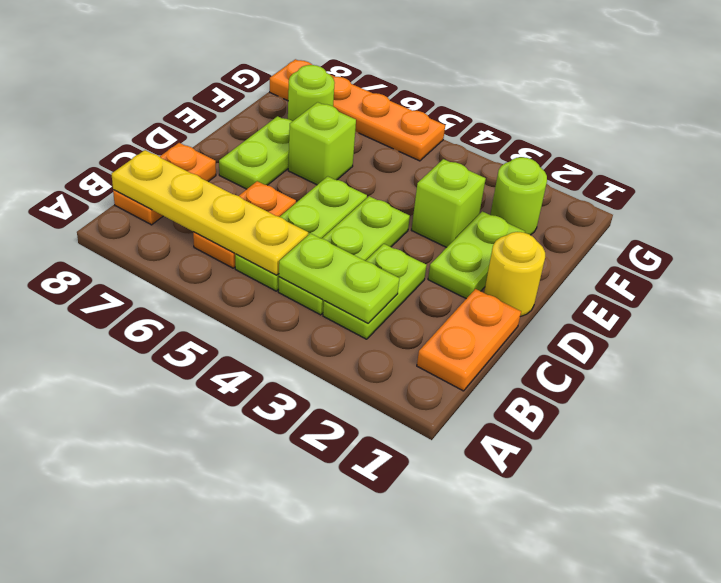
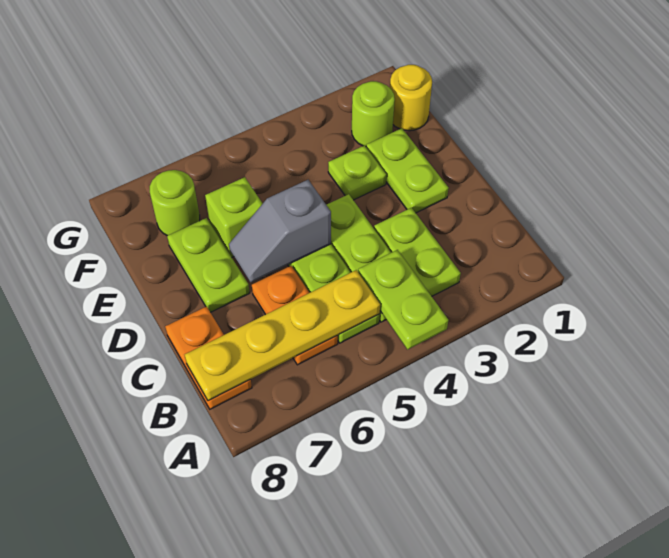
orange plate B1:C1 level 1 -> none
lime plate B3:B4 level 2 -> lime plate A4:B4 level 2
yellow round brick D1 level 1 -> yellow round brick F1 level 1
none -> grey slope D5:D6 level 2 top 5
lime brick E3 level 1 -> lime plate E3 level 1
orange plate G5:G8 level 1 -> none

